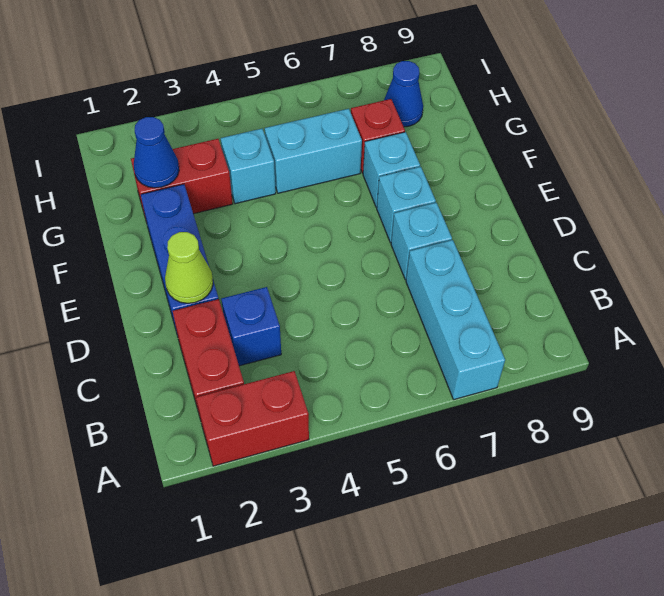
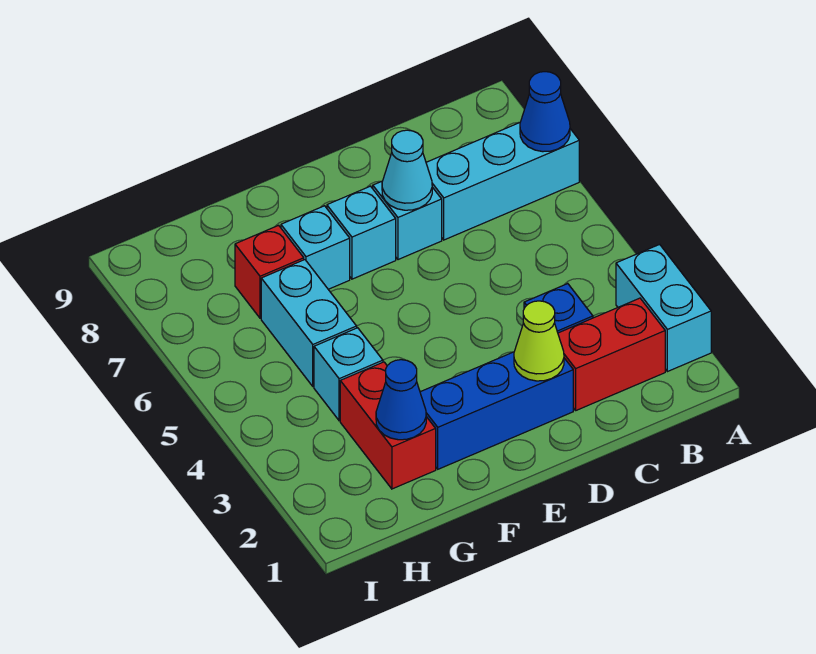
red brick A2:A3 level 1 -> cyan brick A2:A3 level 1
none -> cyan cone D7 level 2
blue cone H8 level 1 -> blue cone A7 level 2

